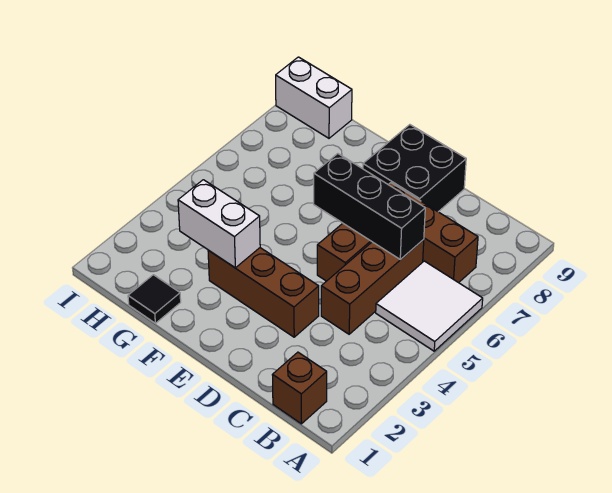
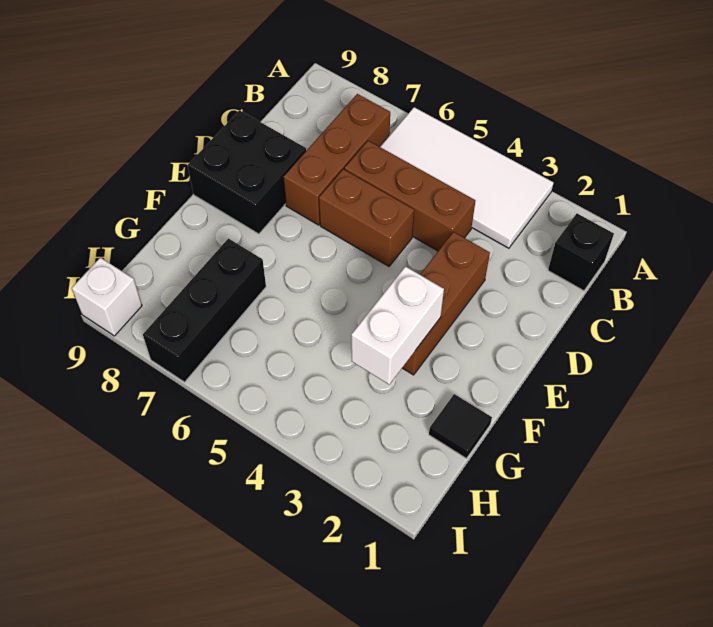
white tile A5:B6 level 1 -> white tile A3:B6 level 1
brown brick B1 level 1 -> black brick B1 level 1
black brick C6:E6 level 2 -> black brick G7:I7 level 1
white brick H9:I9 level 1 -> white brick I9 level 1

